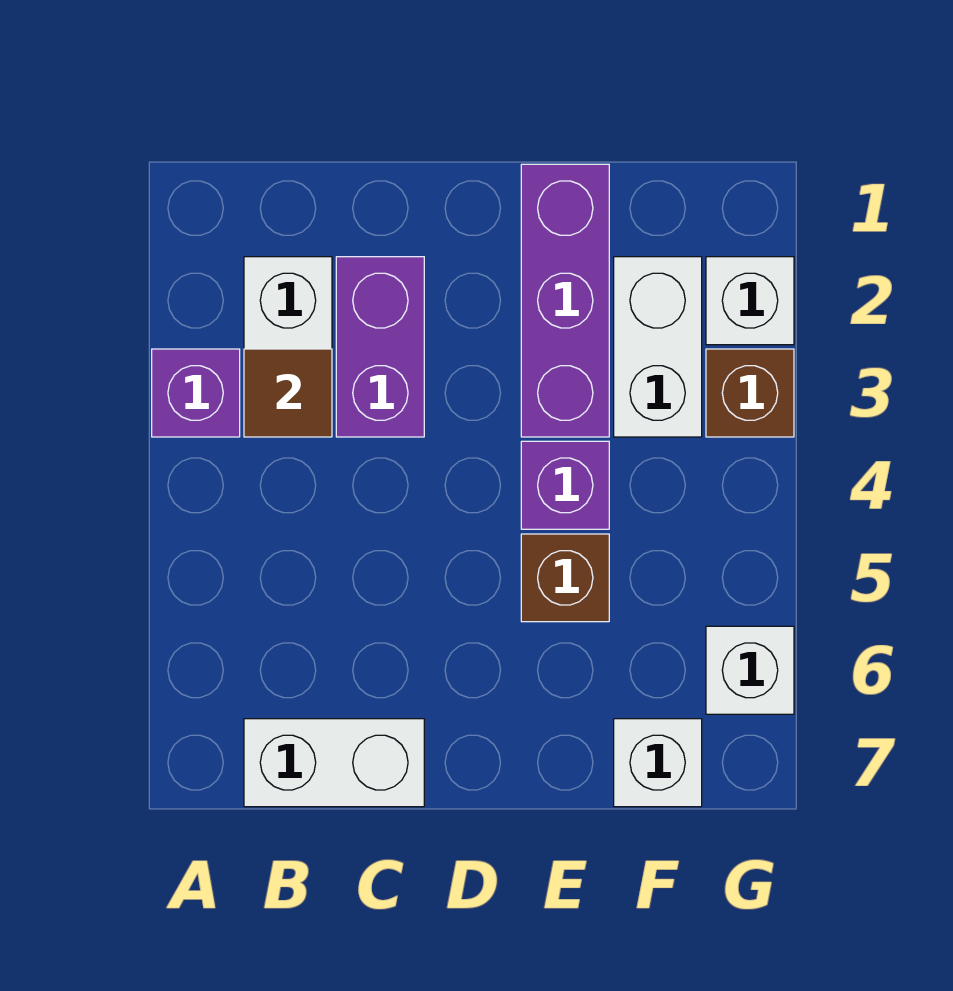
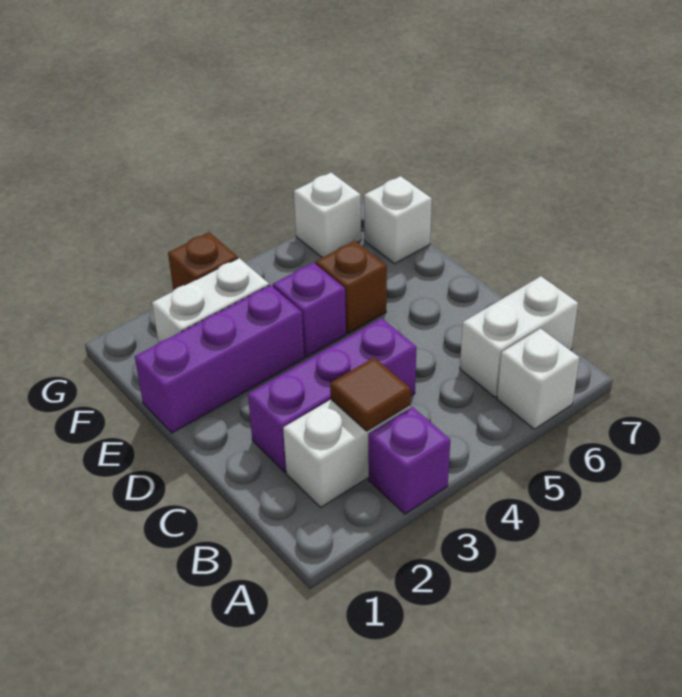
white brick B7:C7 level 1 -> white brick B6:B7 level 1
purple brick C2:C3 level 1 -> purple brick C2:C4 level 1
white brick G2 level 1 -> white brick A6 level 1

